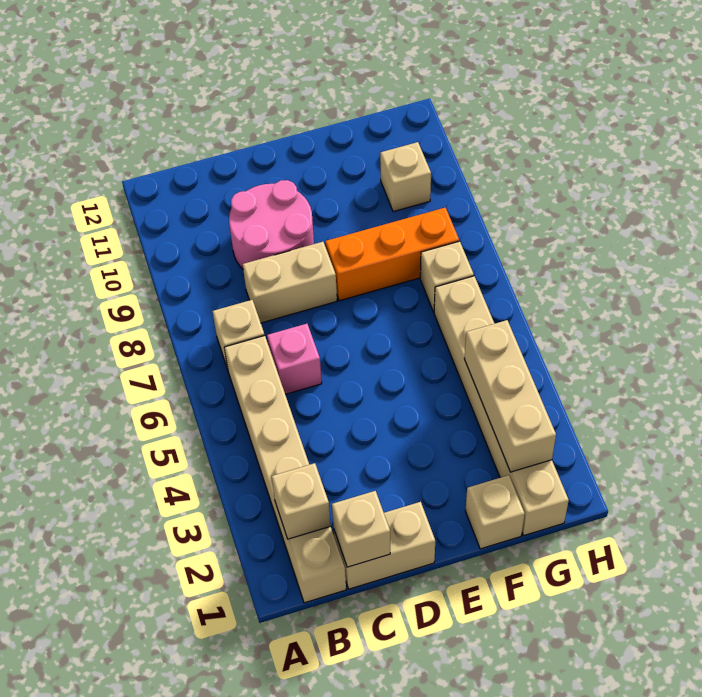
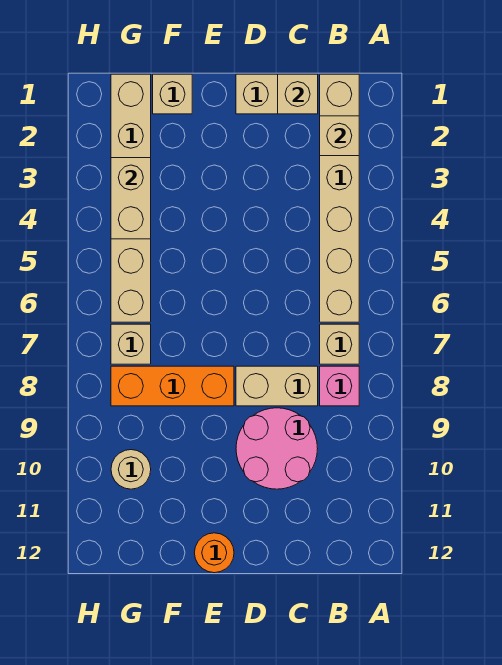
pink brick C6 level 1 -> pink brick B8 level 1
none -> orange round brick E12 level 1
tan brick G2:G4 level 2 -> tan brick G3:G4 level 2
tan brick G10 level 1 -> tan round brick G10 level 1

